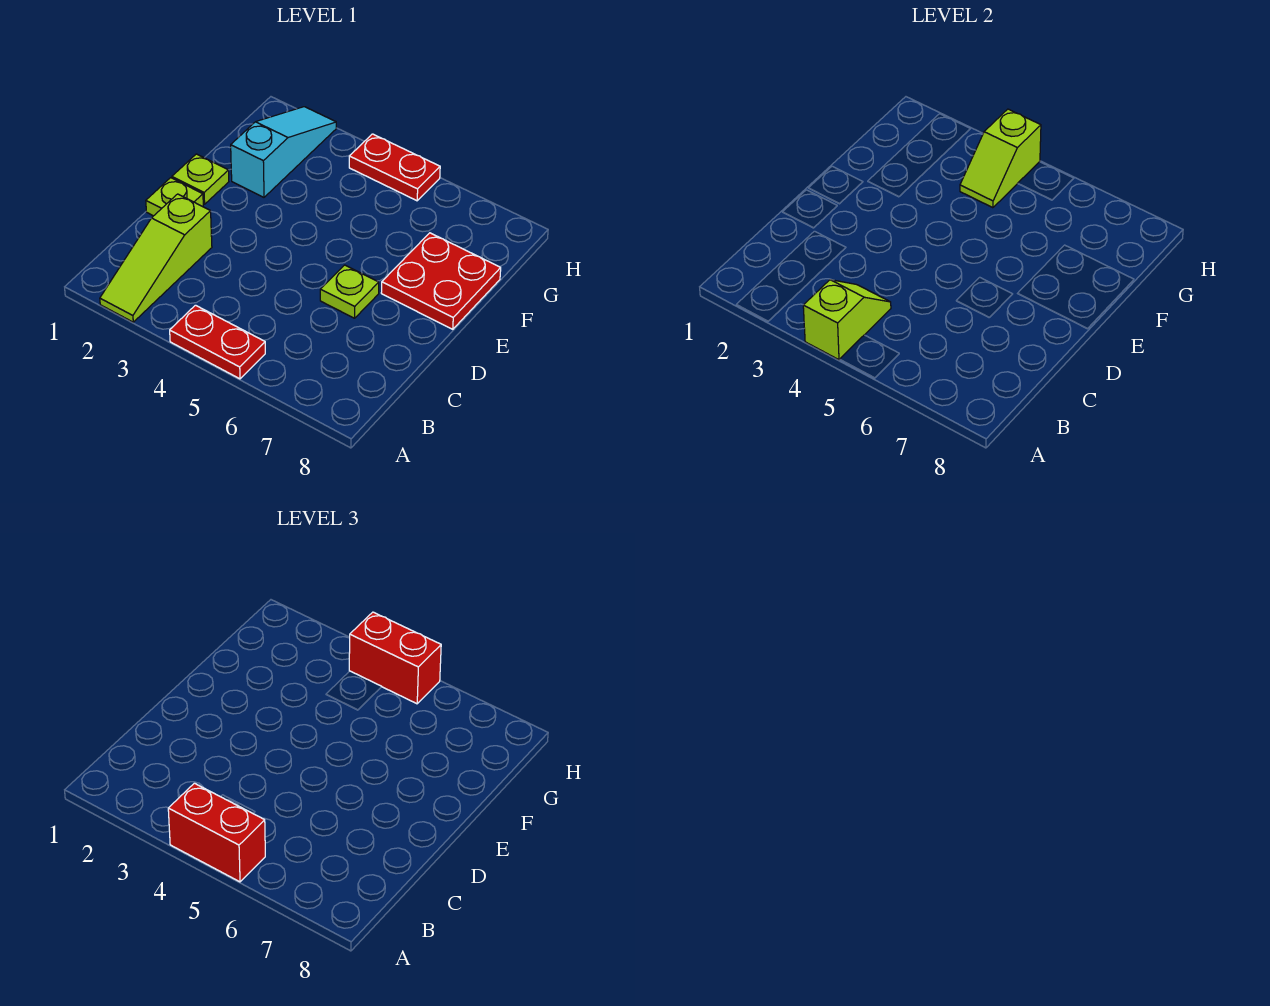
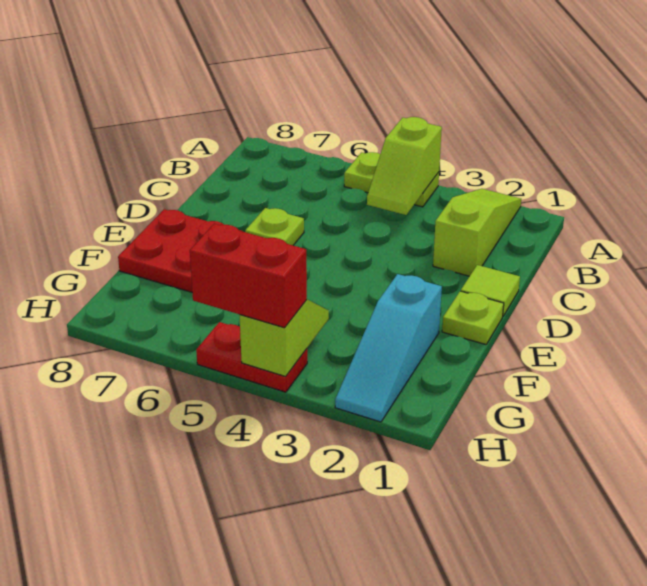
red plate A4:A5 level 1 -> lime plate A4:A5 level 1
red brick A4:A5 level 3 -> none
lime plate D1 level 1 -> lime tile D1 level 1

